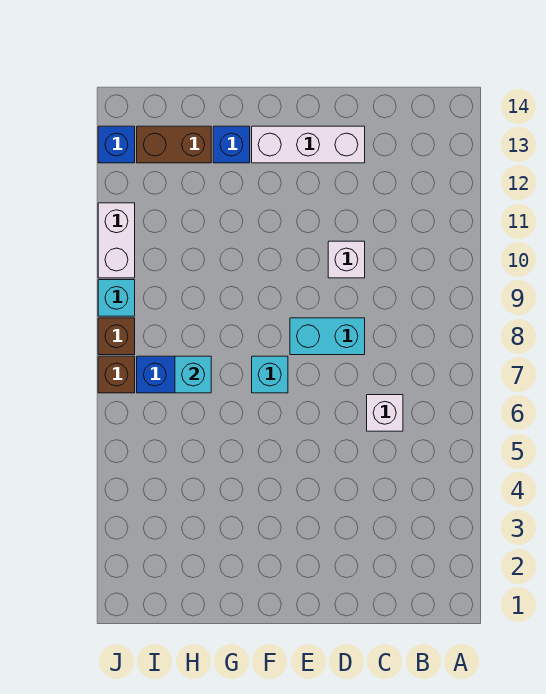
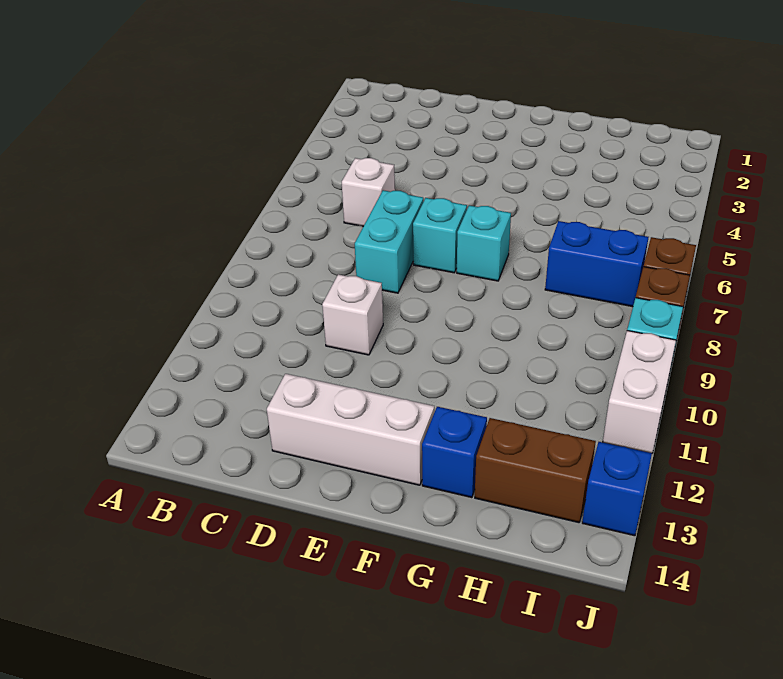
cyan brick D8:E8 level 1 -> cyan brick D7:D8 level 1
cyan brick H7 level 2 -> cyan brick E7 level 1

